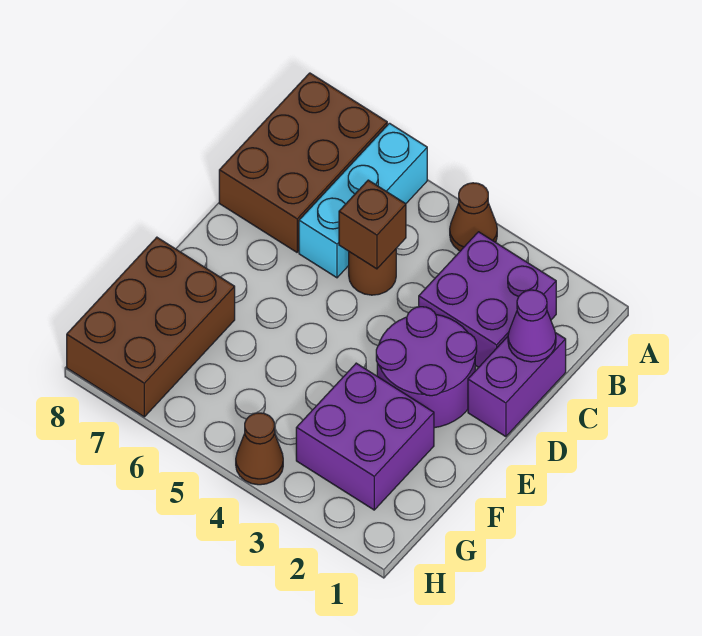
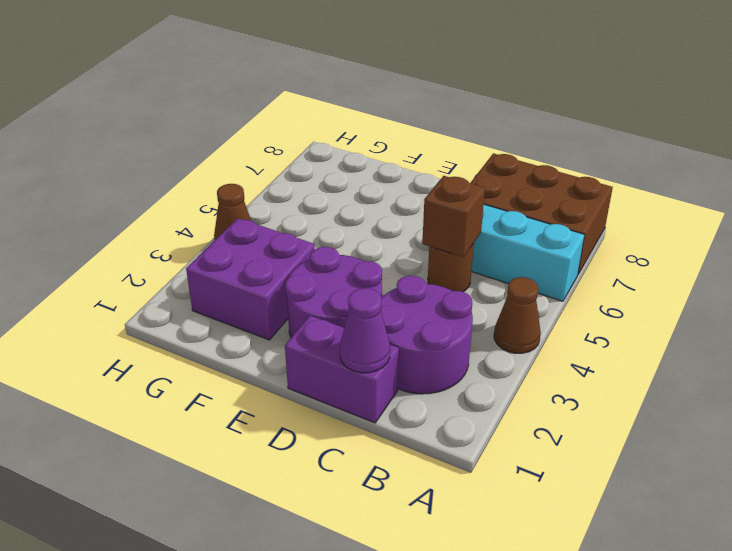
purple brick B2:C3 level 1 -> purple round brick B2:C3 level 1
brown brick F7:H8 level 1 -> none

